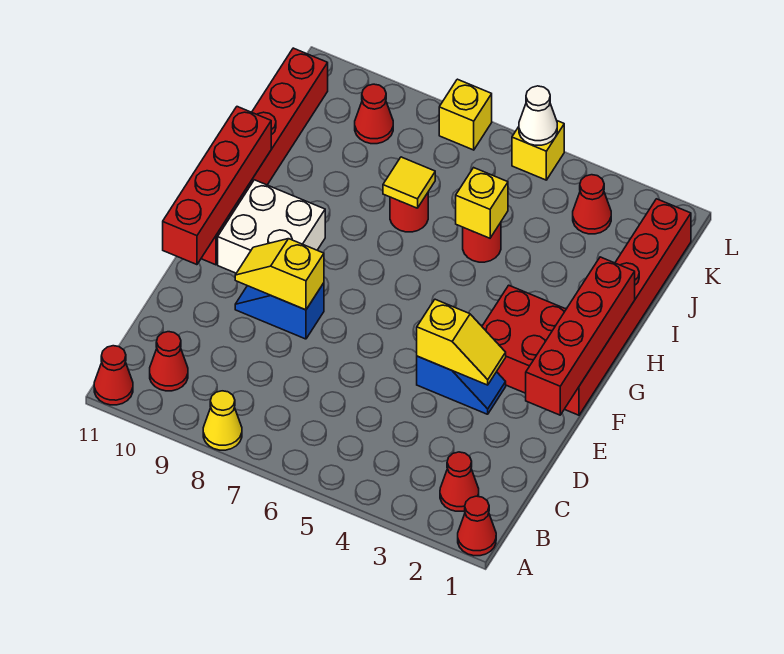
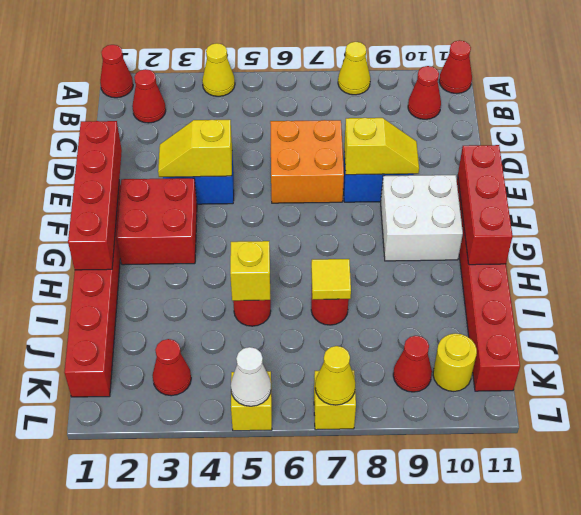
none -> yellow cone A4 level 1
none -> orange brick D6:E7 level 1
red brick E11:H11 level 2 -> red brick F11:H11 level 2
none -> yellow round brick K10 level 1
none -> yellow cone L7 level 2

